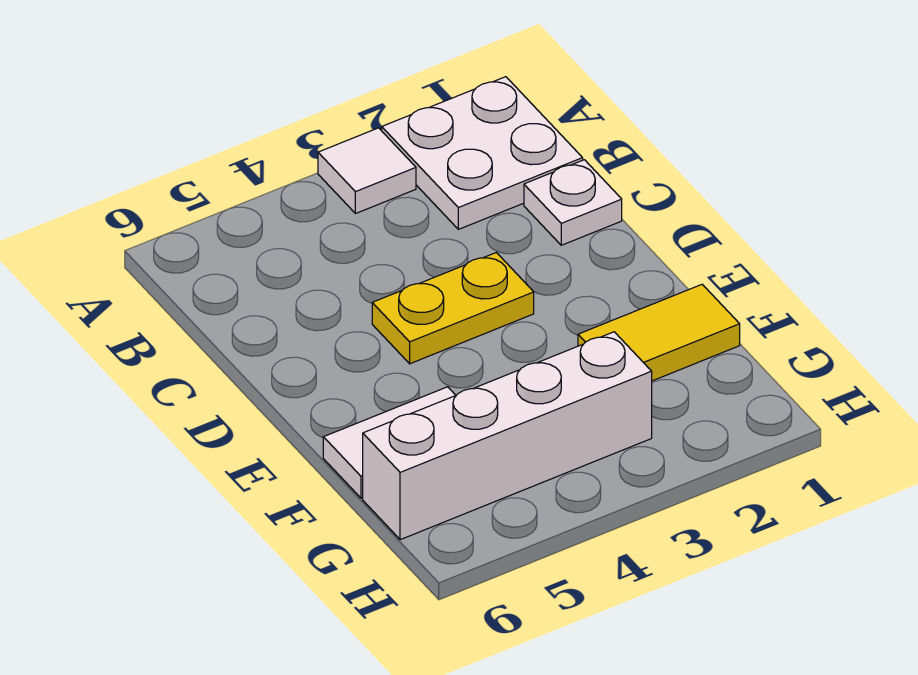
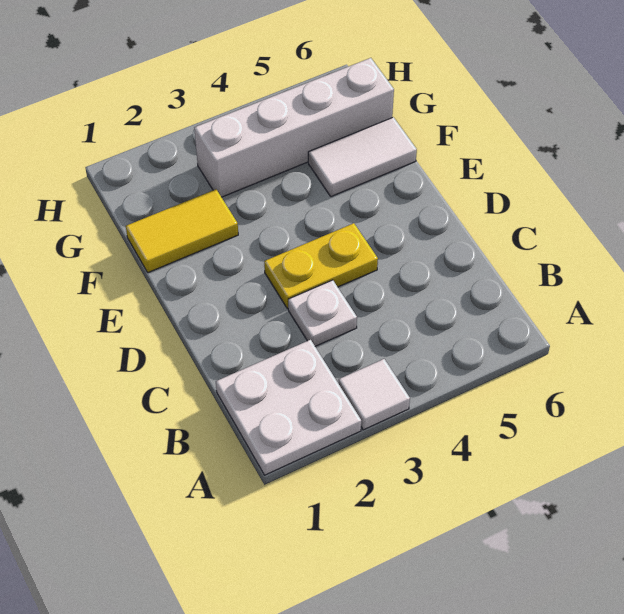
white plate C1 level 1 -> white plate C3 level 1

